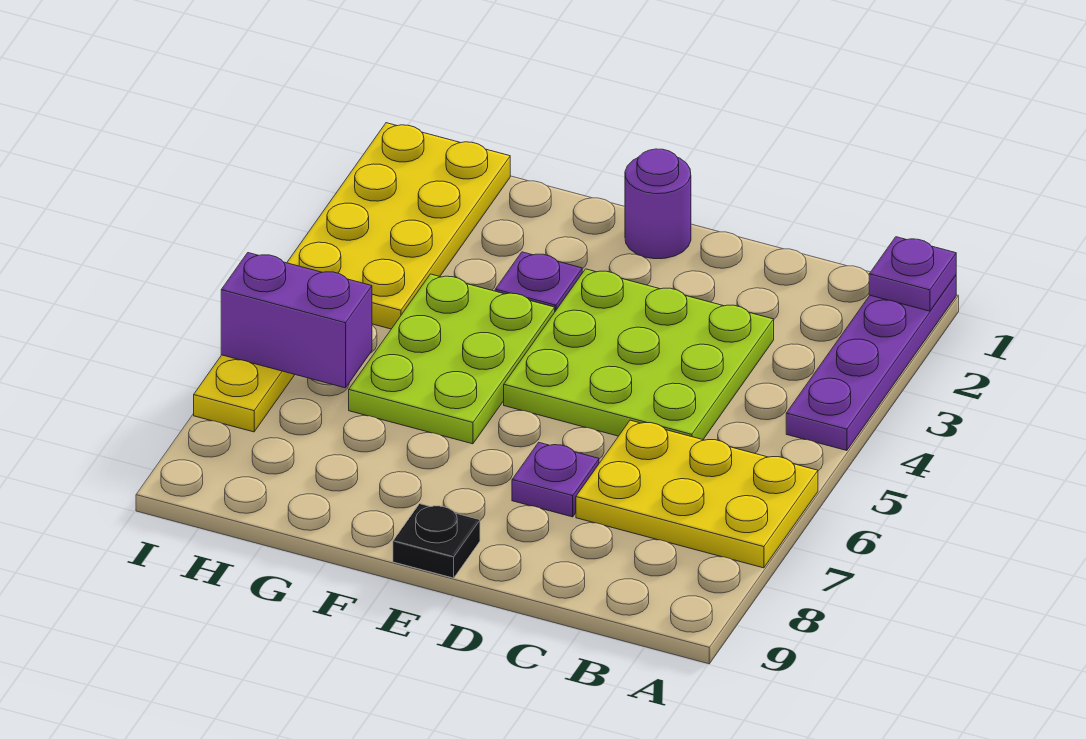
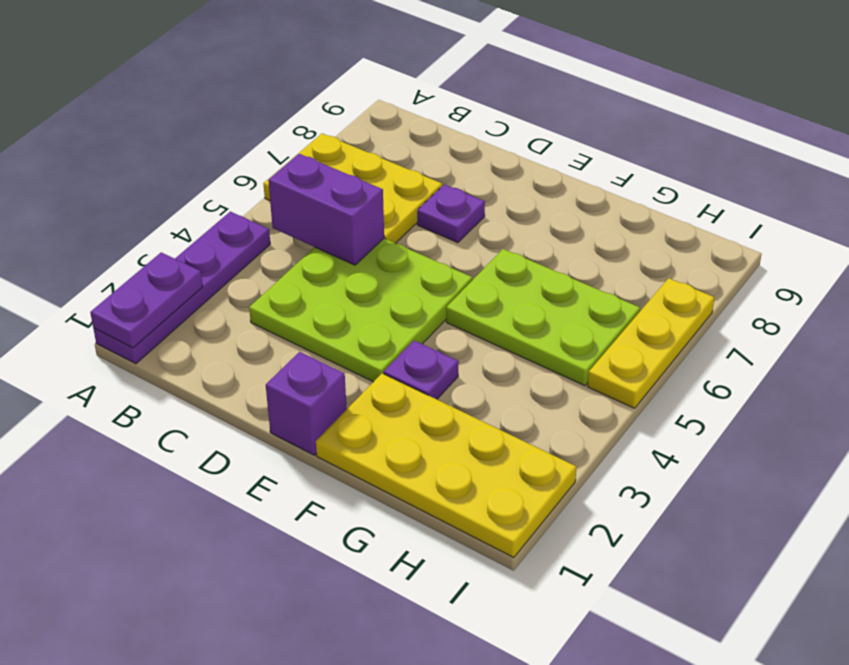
purple plate A1 level 2 -> purple plate A1:A2 level 2
purple round brick E1 level 1 -> purple brick E1 level 1
black plate E9 level 1 -> none
lime plate F4:G6 level 1 -> lime plate F5:H6 level 1
yellow plate H1:I4 level 1 -> yellow plate F1:I2 level 1
purple brick H6:I6 level 2 -> purple brick B5:C5 level 2

